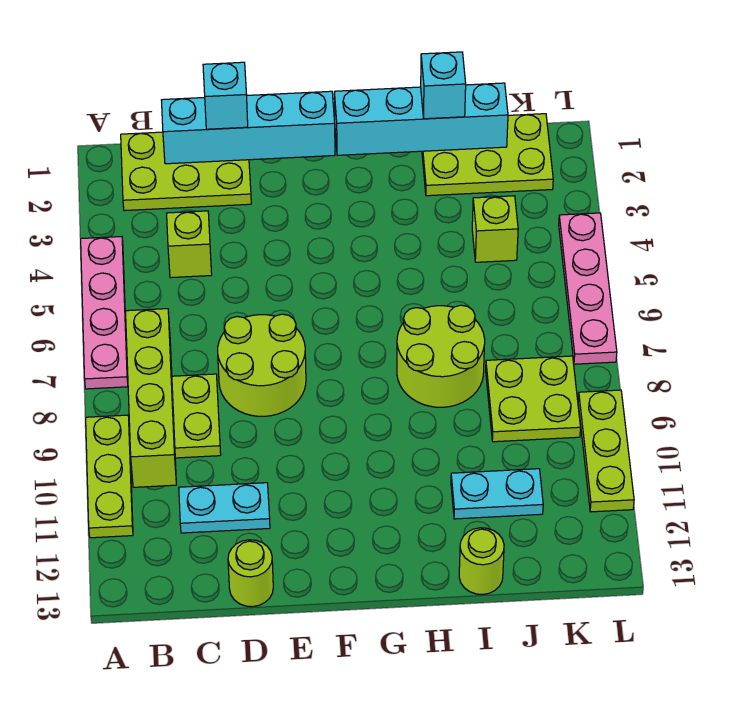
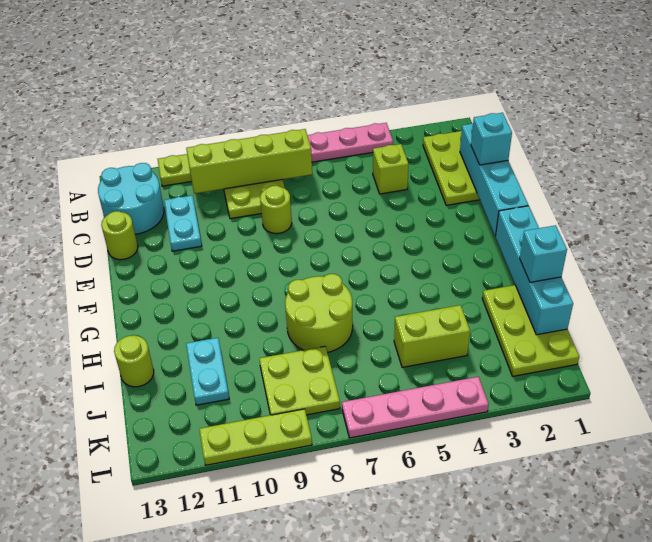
none -> cyan round brick B12:C13 level 1
lime round brick D7:E8 level 1 -> lime round brick D8 level 1
lime brick J4 level 1 -> lime brick J4:J5 level 1

